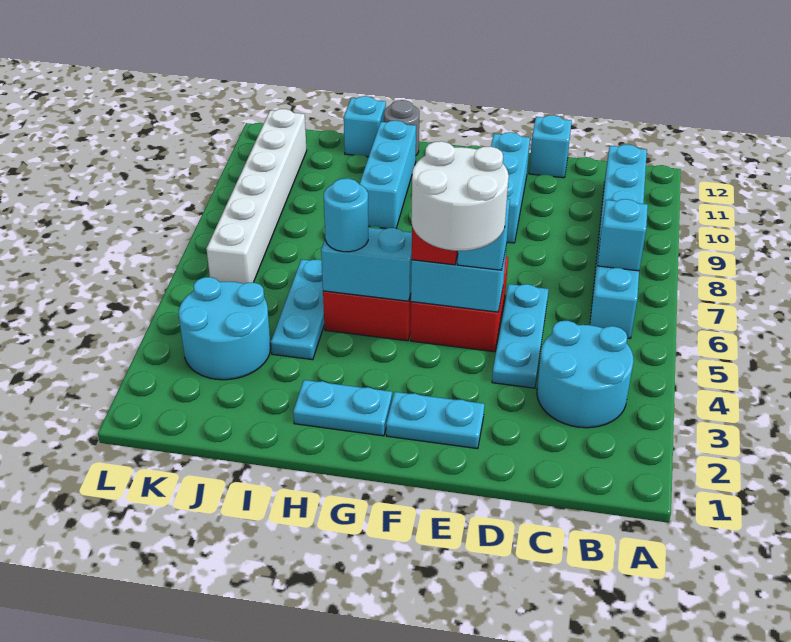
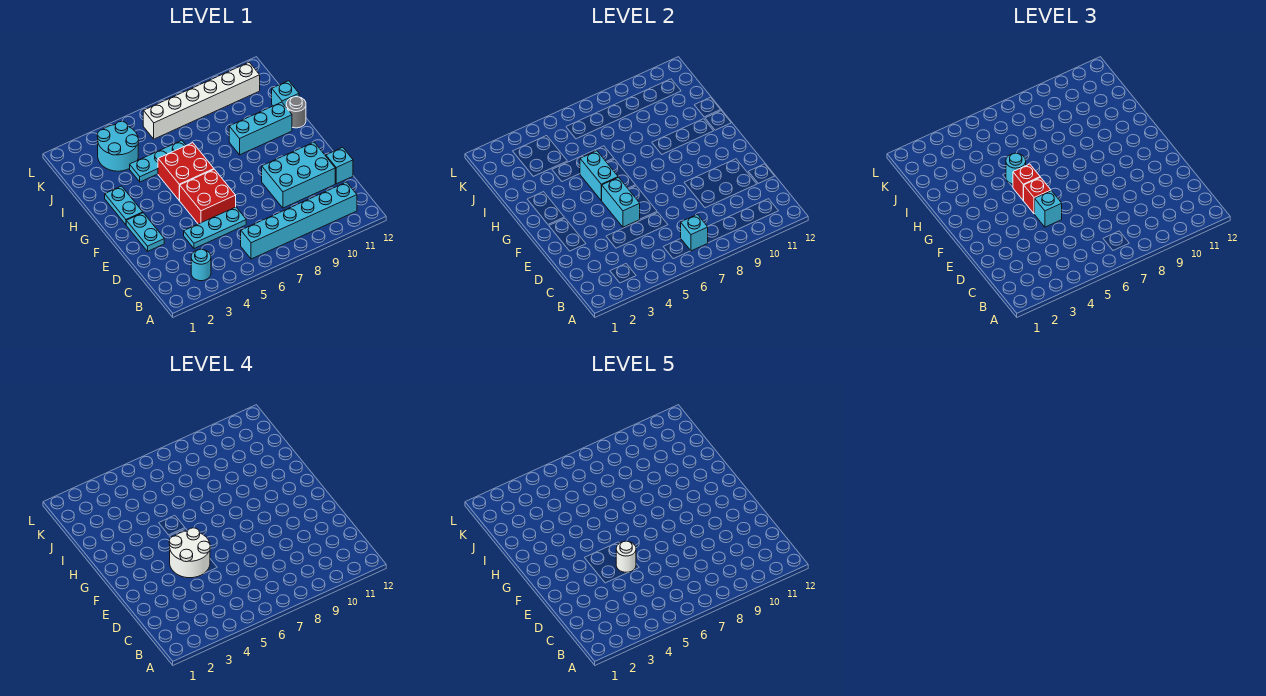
cyan round brick B3:C4 level 1 -> cyan round brick B3 level 1
none -> white round brick E5 level 5
cyan brick E9:E11 level 1 -> cyan brick D9:E11 level 1
none -> red brick G5 level 3

